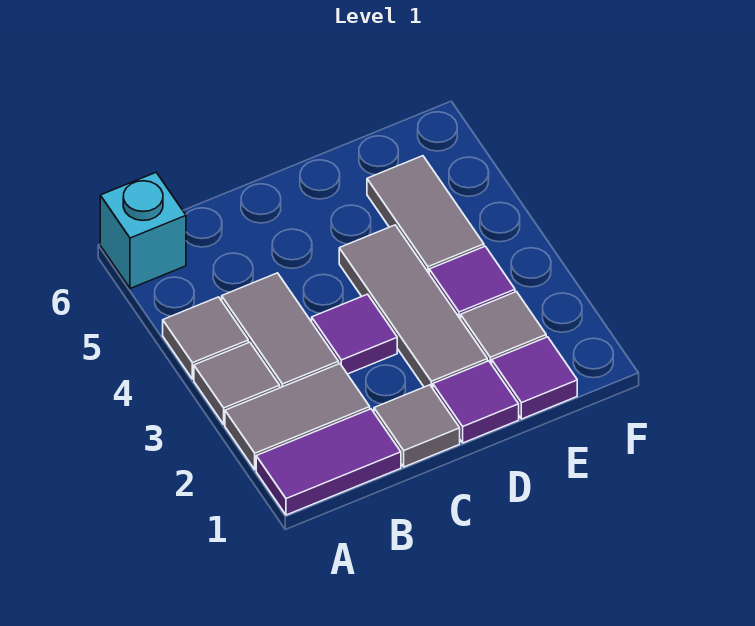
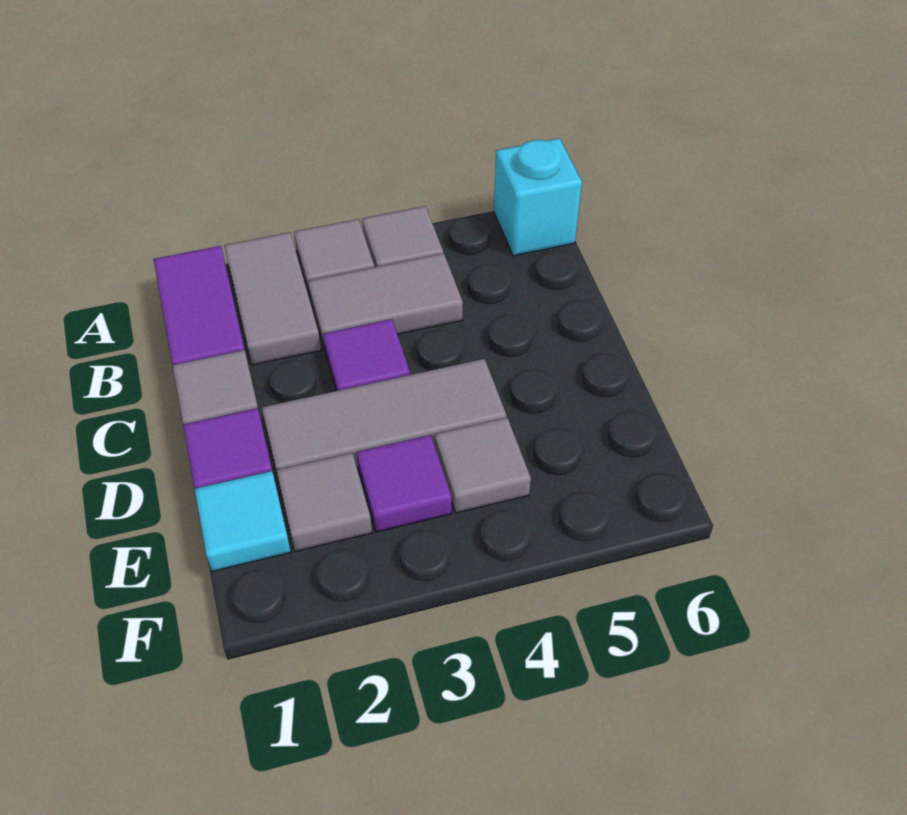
purple tile E1 level 1 -> cyan tile E1 level 1
grey tile E4:E5 level 1 -> grey tile E4 level 1

